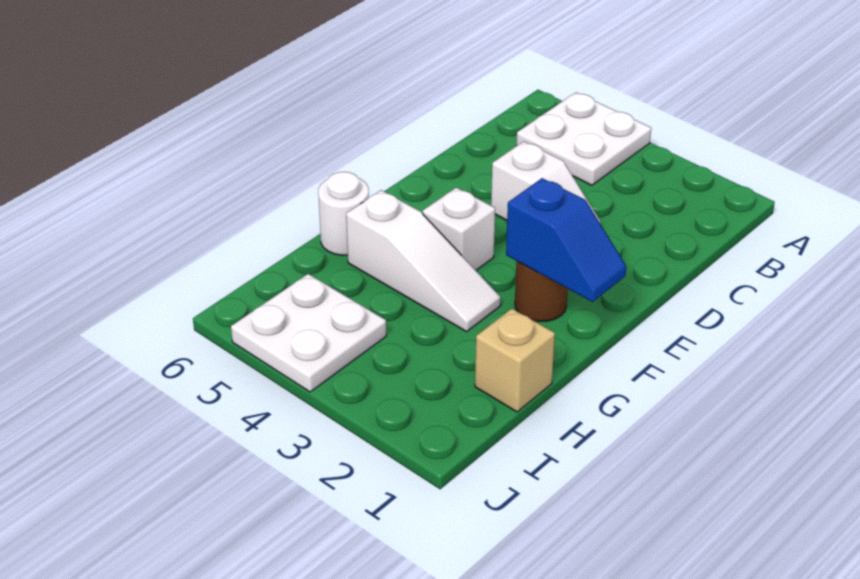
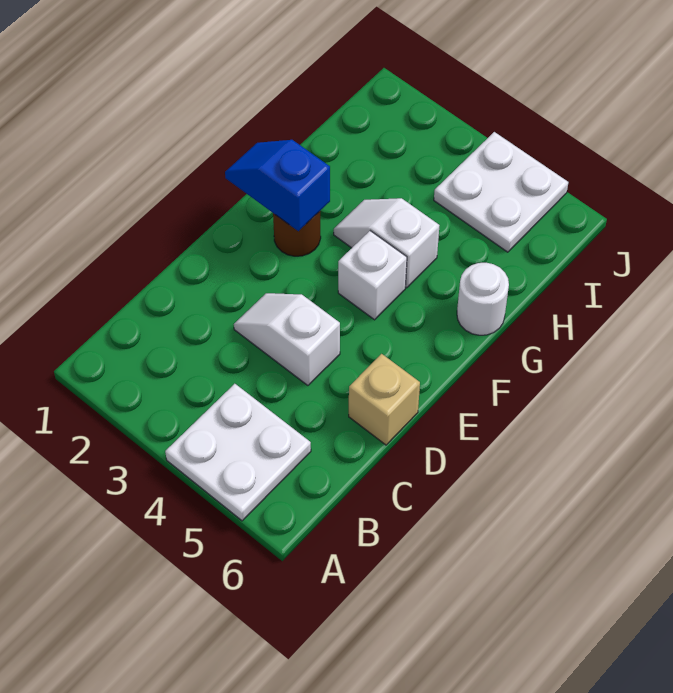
white slope G3:G5 level 1 top 5 -> white slope G3:G4 level 1 top 4
tan brick H1 level 1 -> tan brick D6 level 1

